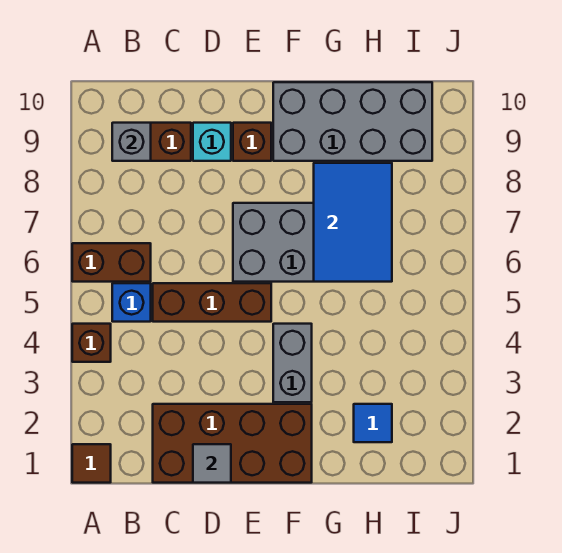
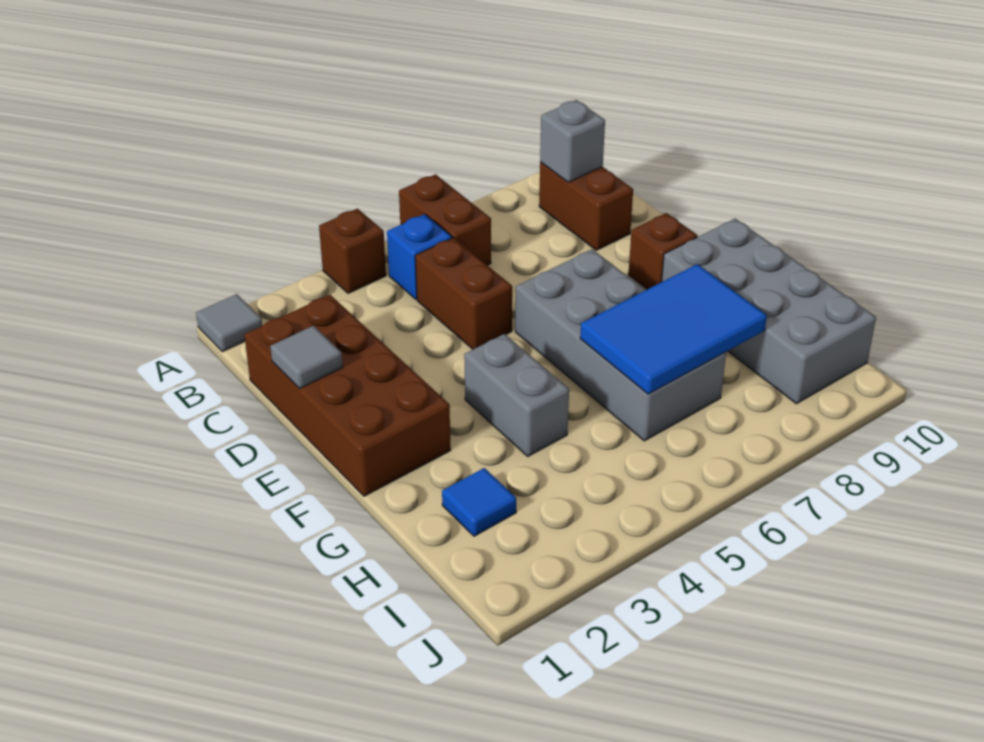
brown tile A1 level 1 -> grey tile A1 level 1
brown brick C5:E5 level 1 -> brown brick C5:D5 level 1
cyan brick D9 level 1 -> none
grey brick F3:F4 level 1 -> grey brick F4:G4 level 1

